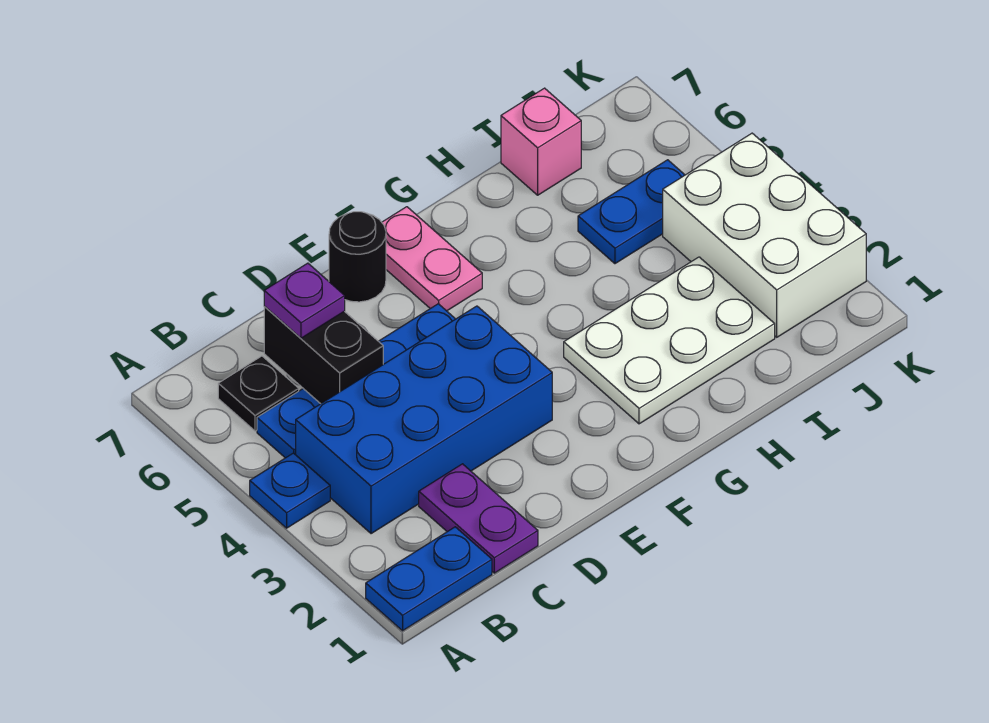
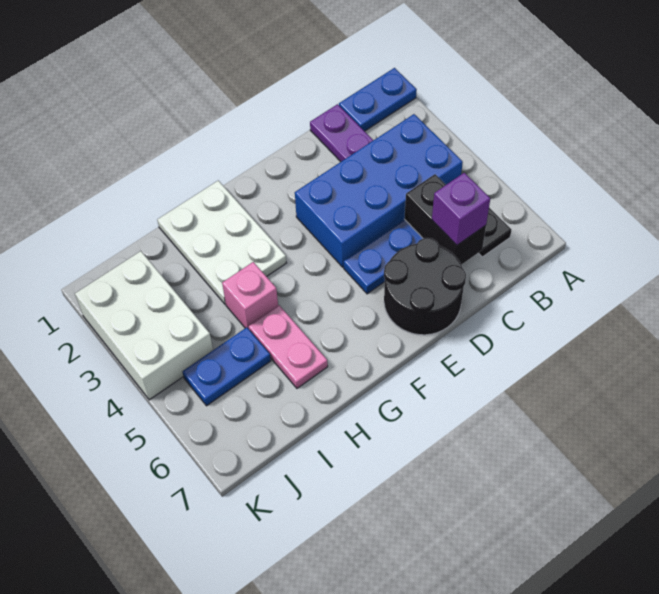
blue plate A4 level 1 -> none
purple plate C6 level 3 -> purple brick C6 level 3
black round brick E7 level 1 -> black round brick D6:E7 level 1
pink plate F6:F7 level 1 -> pink plate H5:H6 level 1
white plate G2:I3 level 1 -> white plate G1:H3 level 1
pink brick I7 level 1 -> pink brick H4 level 1

